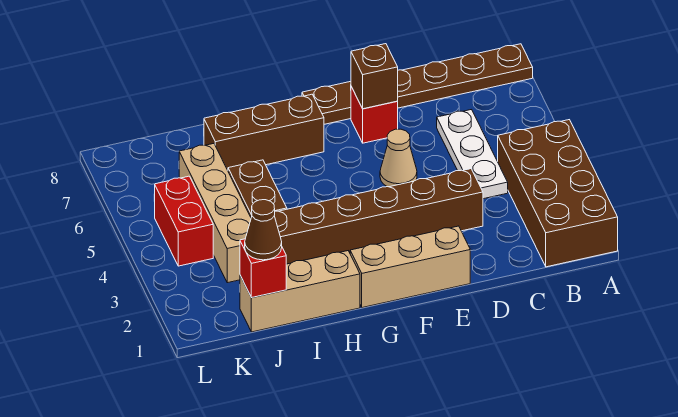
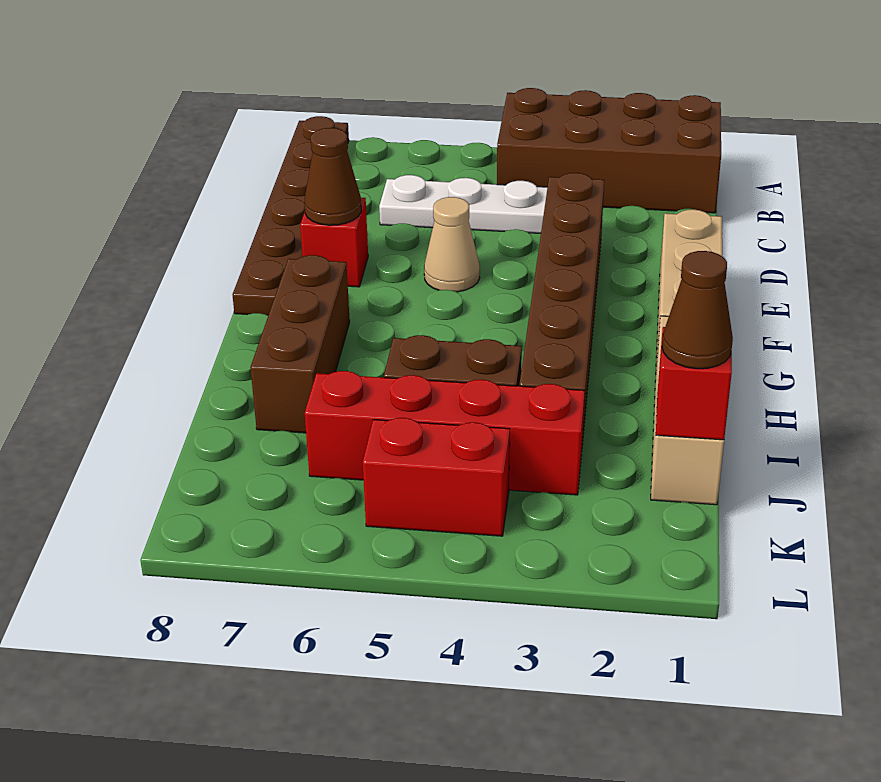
brown brick E7 level 2 -> brown cone E7 level 2
tan brick J3:J6 level 1 -> red brick J3:J6 level 1

